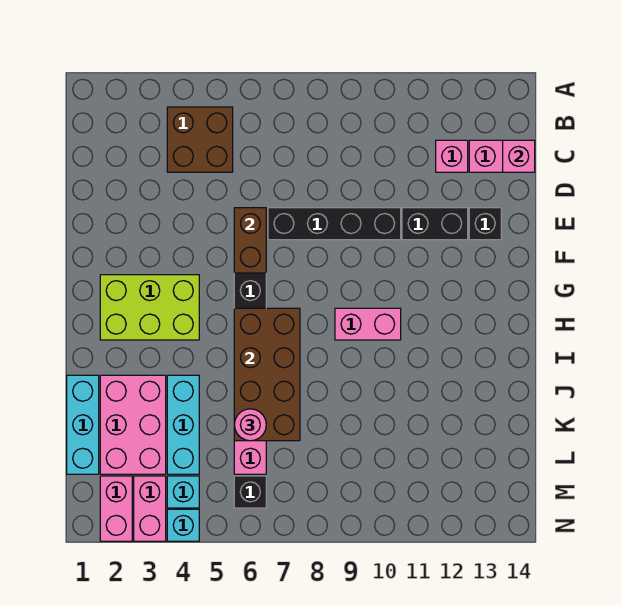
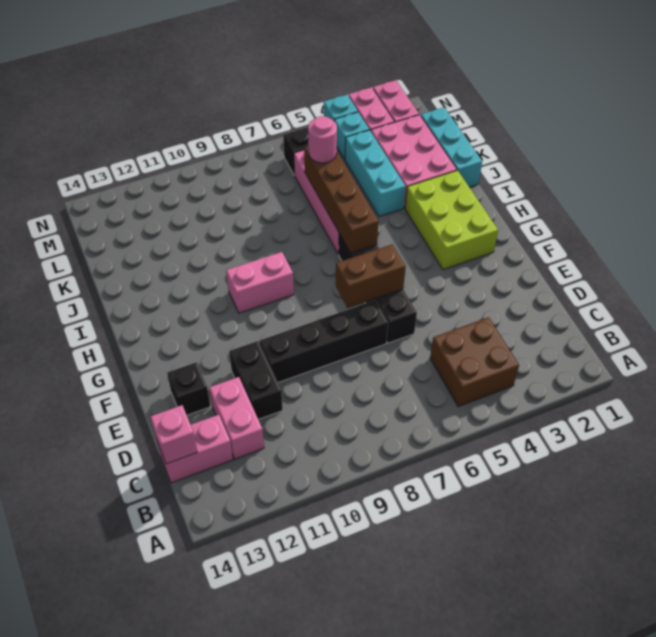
pink brick C12 level 1 -> pink brick C12:D12 level 1
brown brick E6:F6 level 2 -> brown brick F6:F7 level 2
black brick E11:E12 level 1 -> black brick D11:E11 level 1
lime brick G2:H4 level 1 -> lime brick G2:I3 level 1
brown brick H6:K7 level 2 -> brown brick H6:K6 level 2

